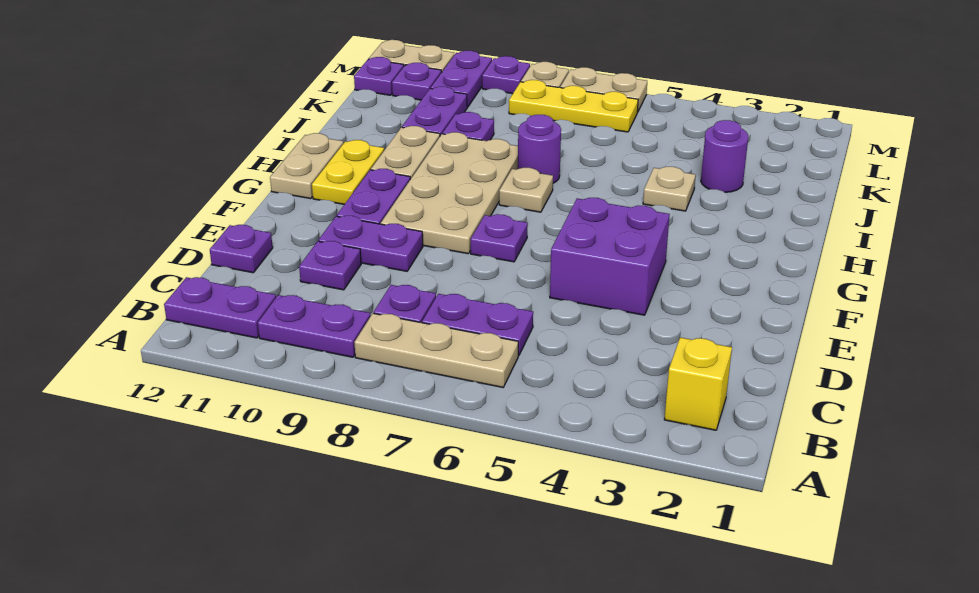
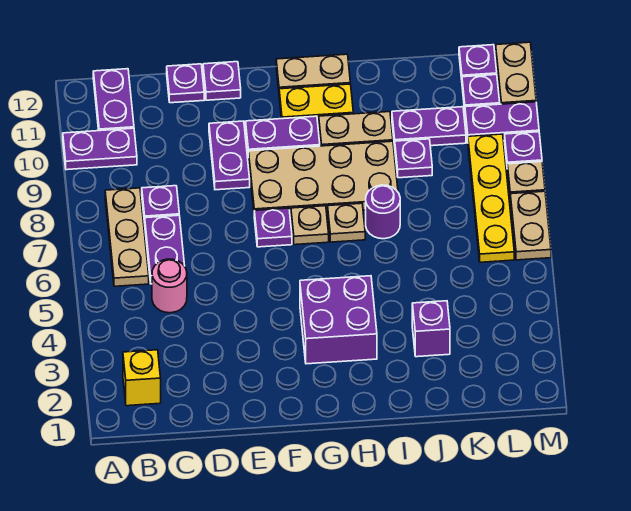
purple plate B9:B10 level 1 -> purple plate A10:B10 level 1
none -> pink round brick C5 level 1
purple plate D10 level 1 -> purple plate E12 level 1
purple brick E4:F5 level 1 -> purple brick G3:H4 level 1
tan plate I4 level 1 -> tan plate G7 level 1
purple round brick J3 level 1 -> purple brick J3 level 1
yellow plate L6:L8 level 1 -> yellow plate L6:L9 level 1

